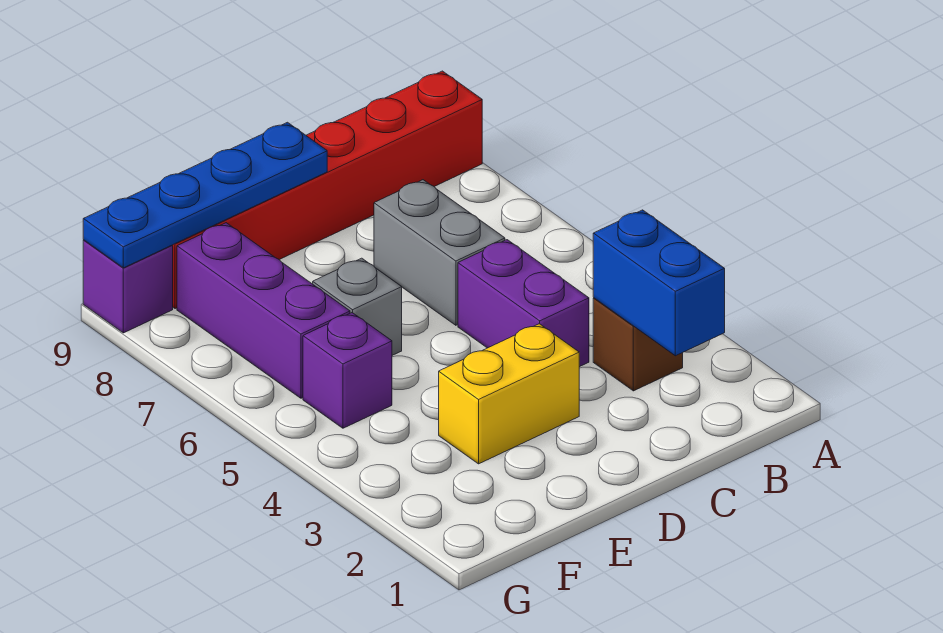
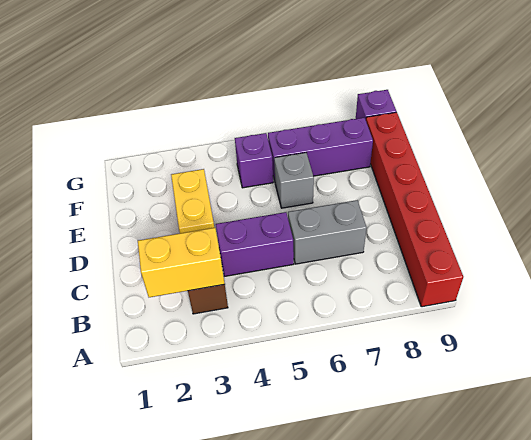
blue brick B2:B3 level 2 -> yellow brick B2:B3 level 2
blue plate D9:G9 level 2 -> none

